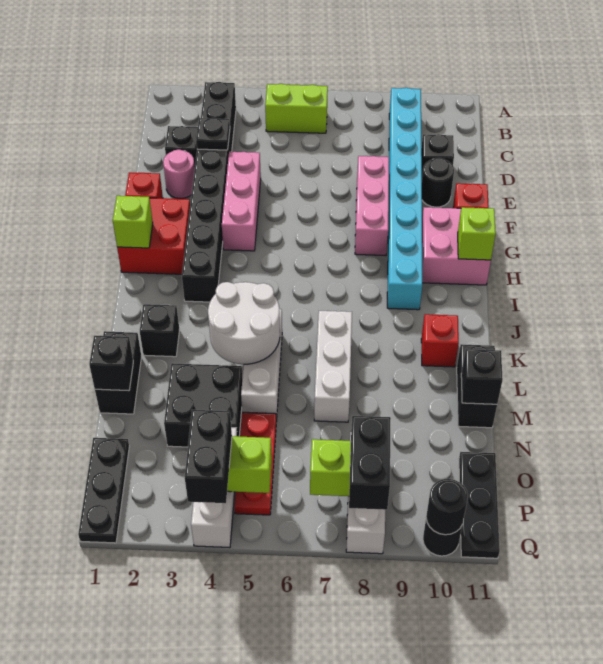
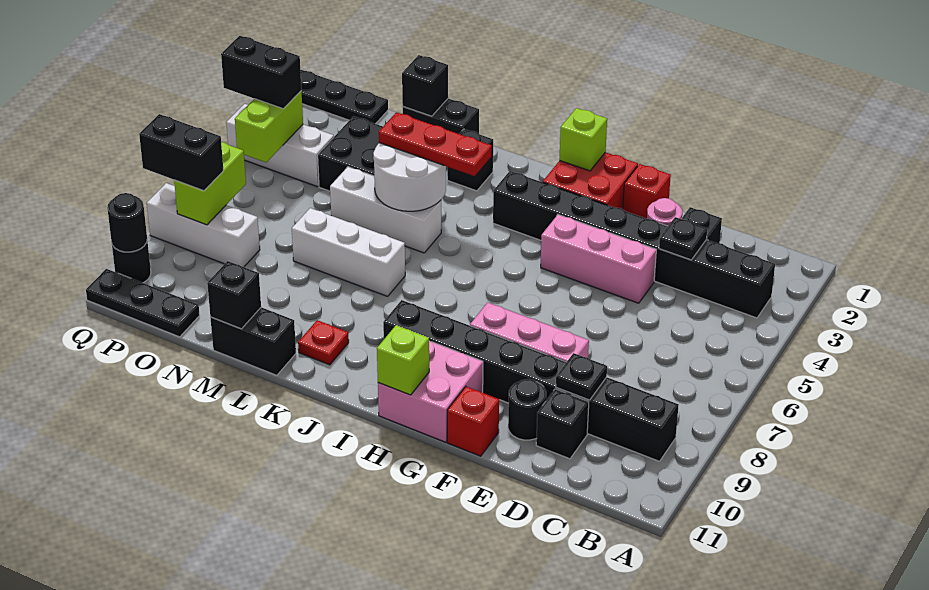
lime brick B5:B6 level 1 -> none
cyan brick B9:I9 level 1 -> black brick B9:I9 level 1
none -> black plate D9 level 2
red brick K10 level 1 -> red plate K10 level 1
red plate N5:P5 level 1 -> red plate J4:L4 level 3

